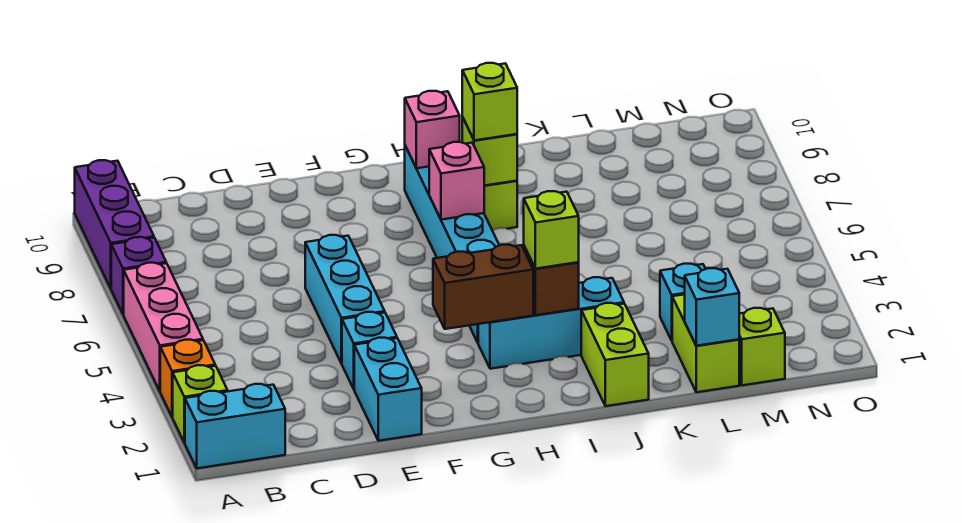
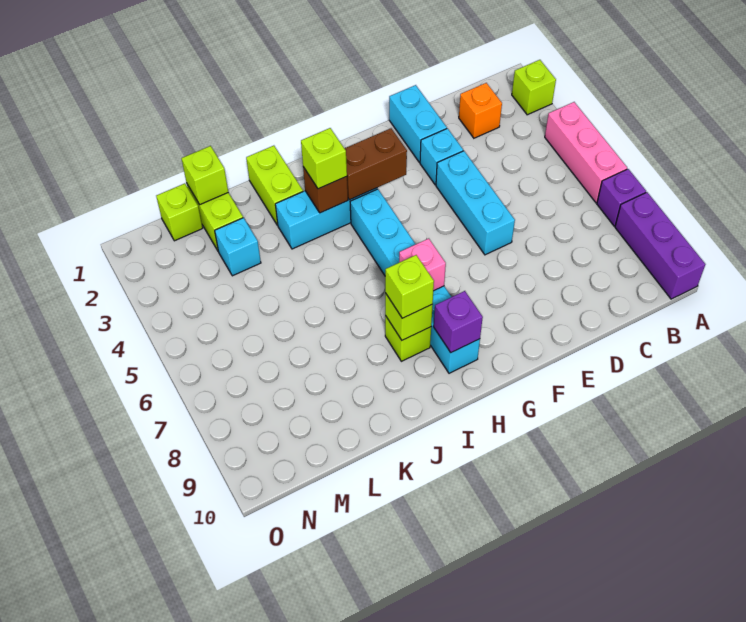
cyan brick A1:B1 level 1 -> none
orange brick A3 level 1 -> orange brick C2 level 1
pink brick H9 level 2 -> purple brick H9 level 2
cyan brick L1 level 2 -> lime brick L1 level 2

